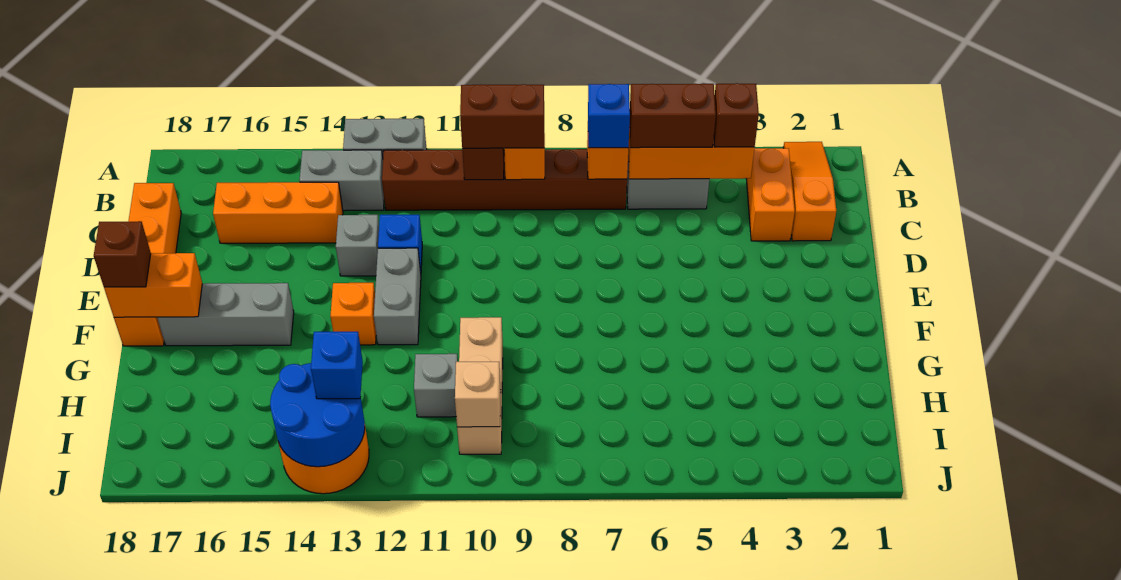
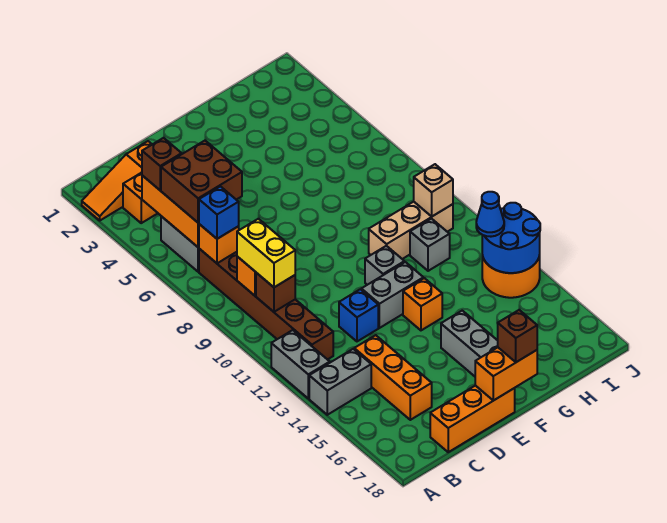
brown brick B5:B6 level 3 -> brown brick B5:C6 level 3
brown brick B9:B10 level 3 -> yellow brick B9:B10 level 3
grey brick B13:B14 level 1 -> grey brick A14:B14 level 1
orange brick C18:F18 level 1 -> orange brick C18:E18 level 1
grey brick D13 level 1 -> grey brick F11 level 1
orange brick F17:F18 level 2 -> orange brick E18:F18 level 2
blue brick I13 level 3 -> blue cone I13 level 3

